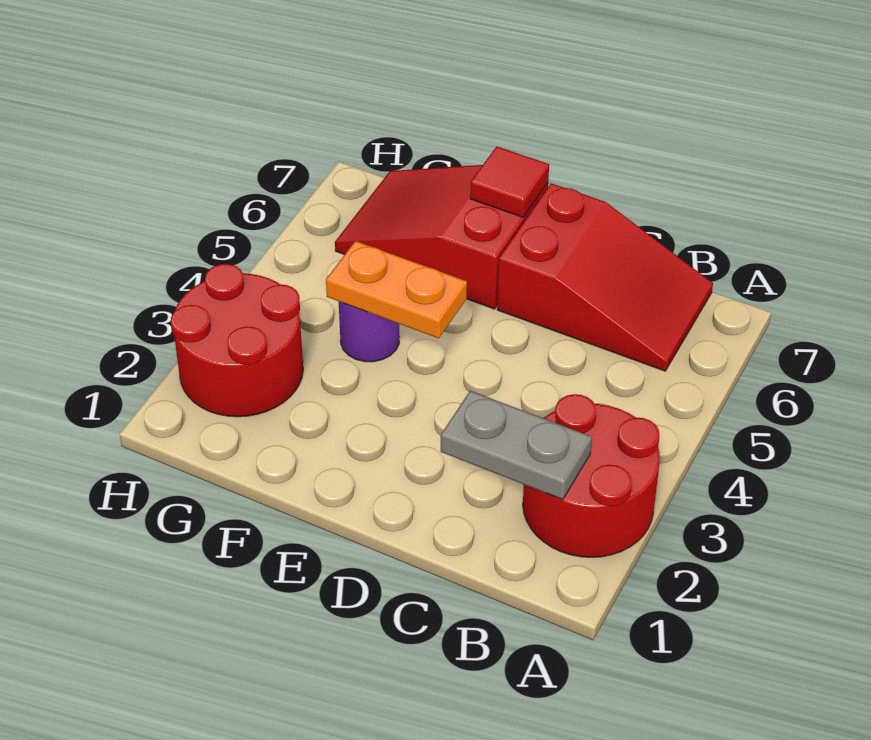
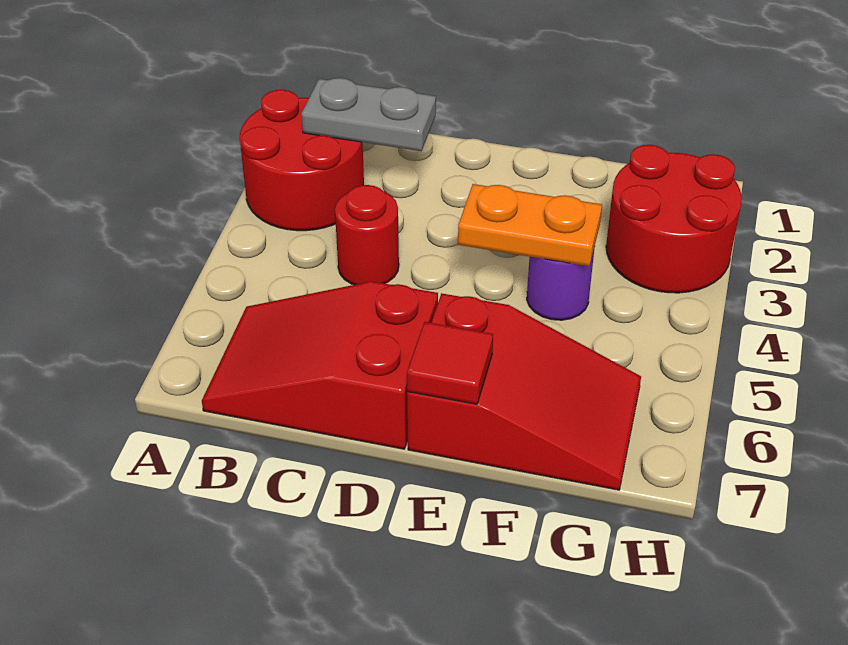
none -> red round brick C4 level 1

